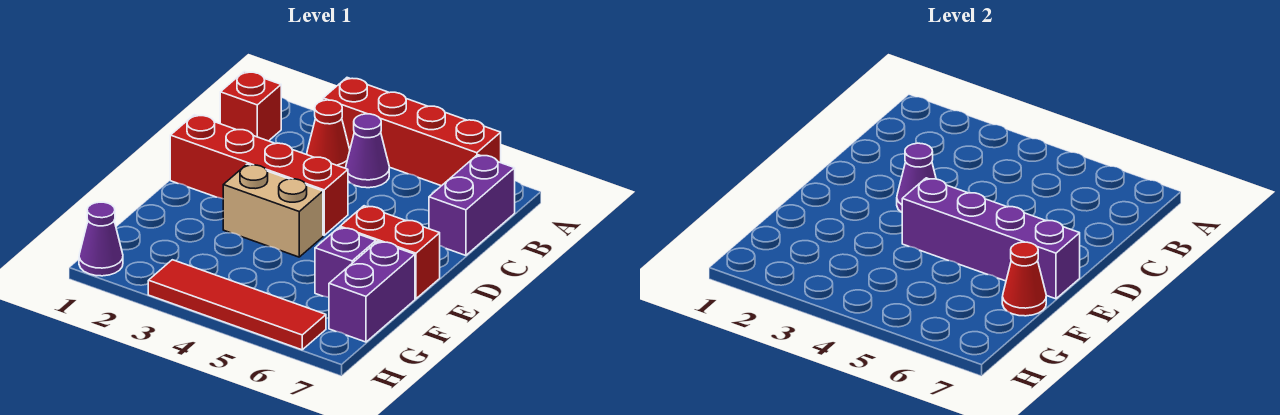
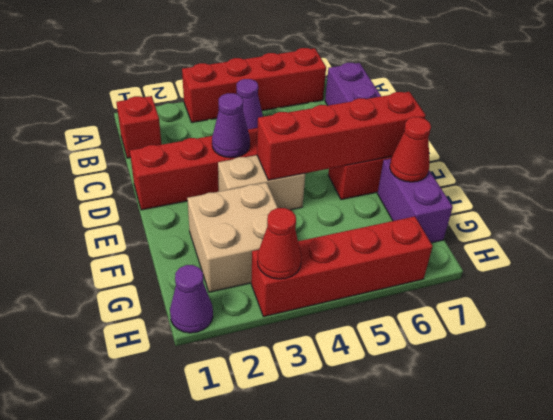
red cone B3 level 1 -> red cone H3 level 2
purple brick E4:E7 level 2 -> red brick E4:E7 level 2
none -> tan brick F2:G3 level 1
purple brick F6 level 1 -> none
red tile H3:H6 level 1 -> red brick H3:H6 level 1

